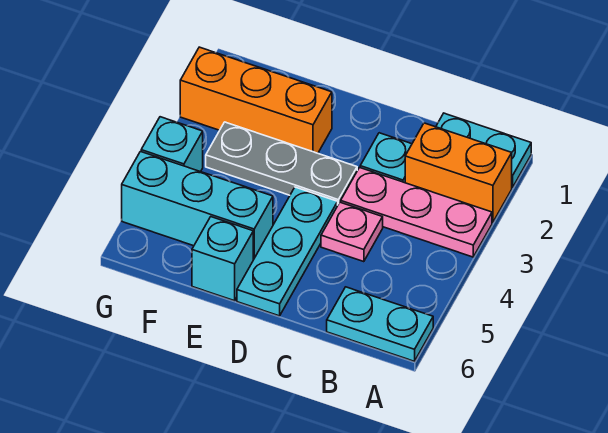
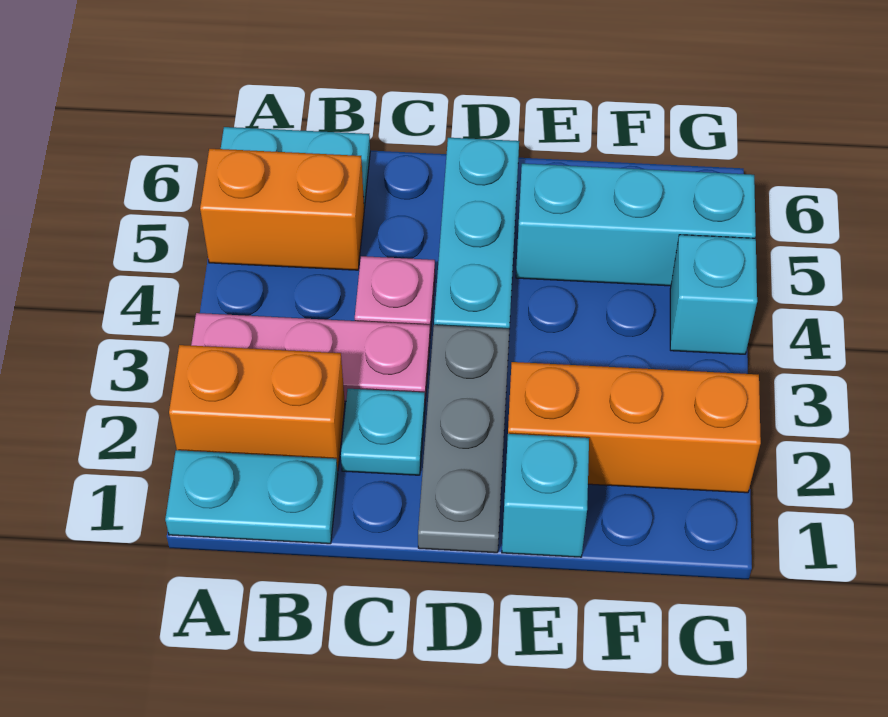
none -> orange brick A5:B5 level 1
grey plate D3:F3 level 1 -> grey plate D1:D3 level 1
cyan brick E6 level 1 -> cyan brick E1 level 1

